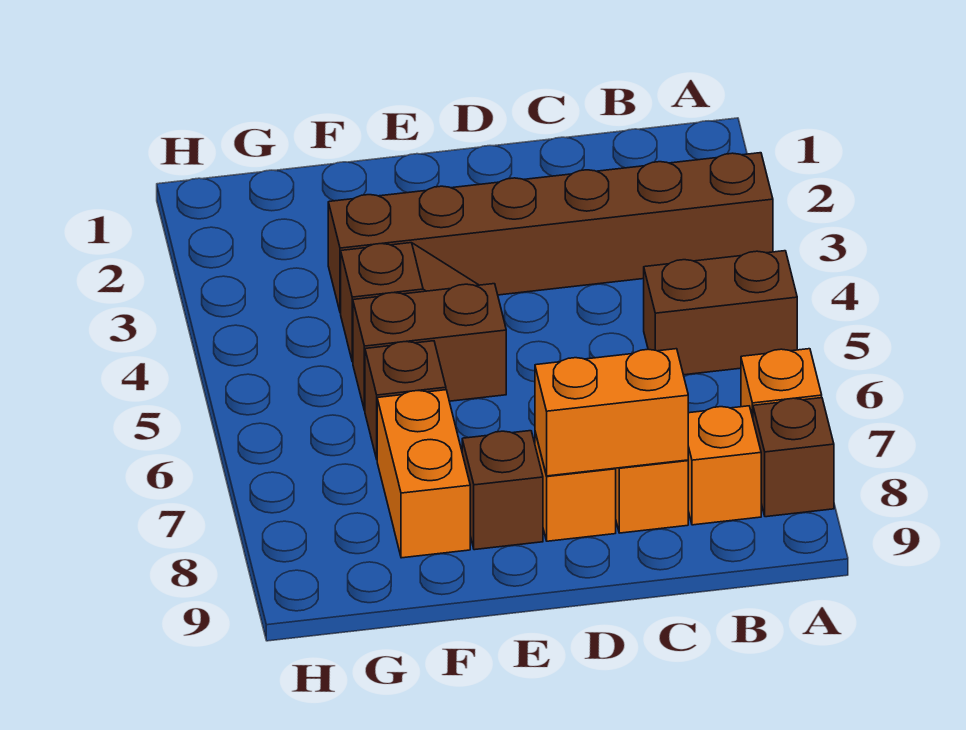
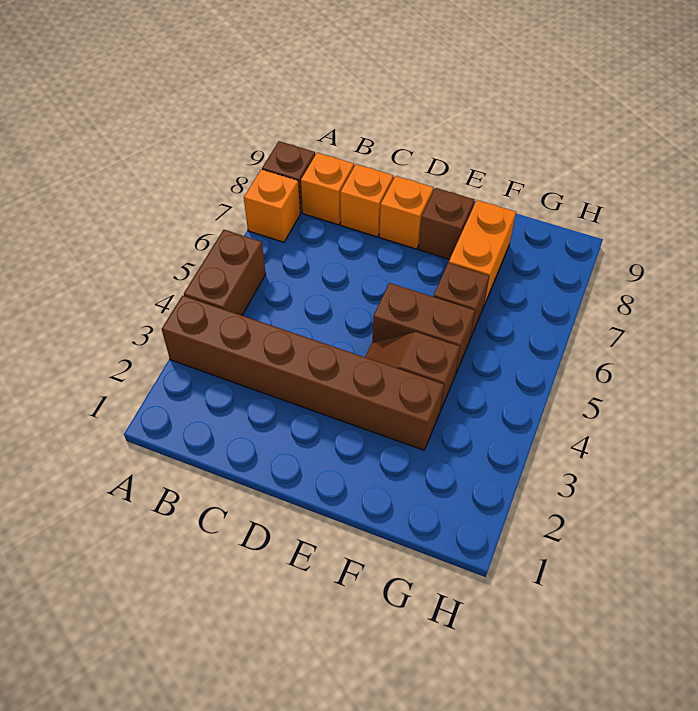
brown brick A5:B5 level 1 -> brown brick A4:A5 level 1
orange brick C8:D8 level 2 -> none

